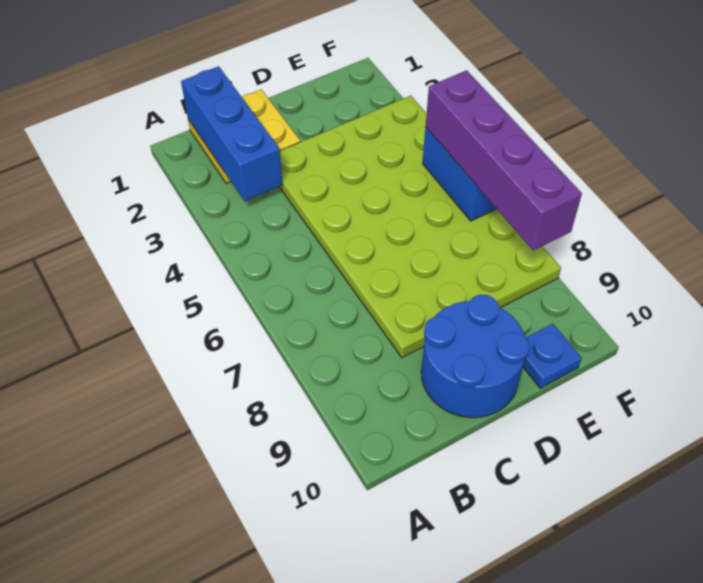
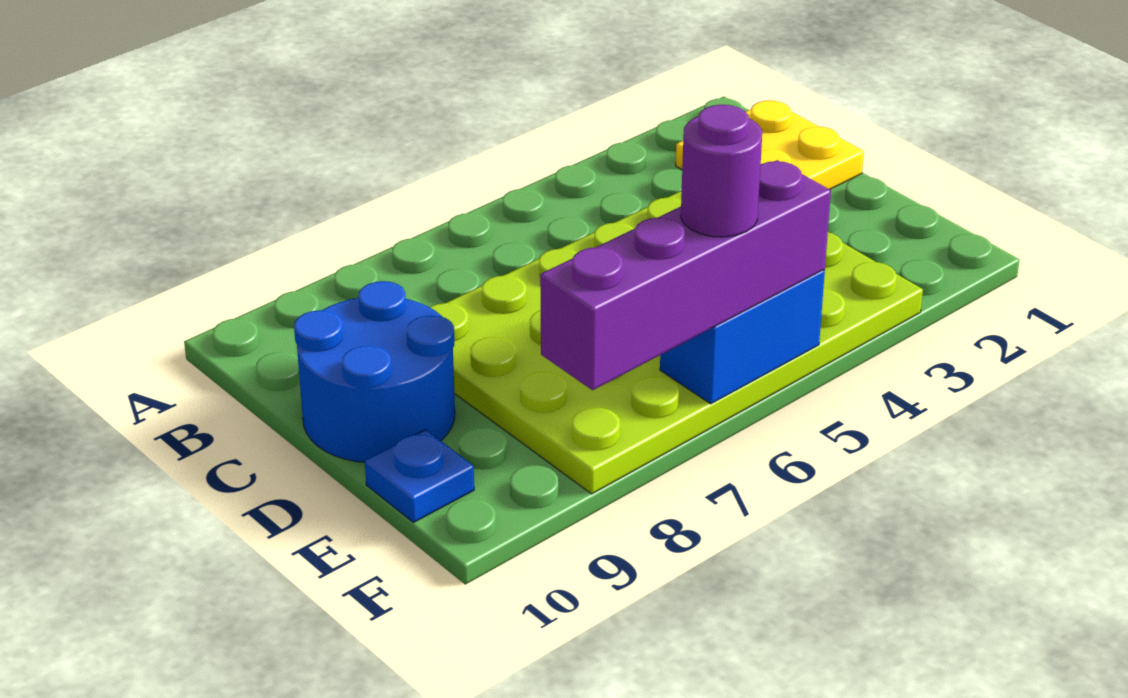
blue brick B1:B3 level 2 -> none
none -> purple round brick F6 level 4

